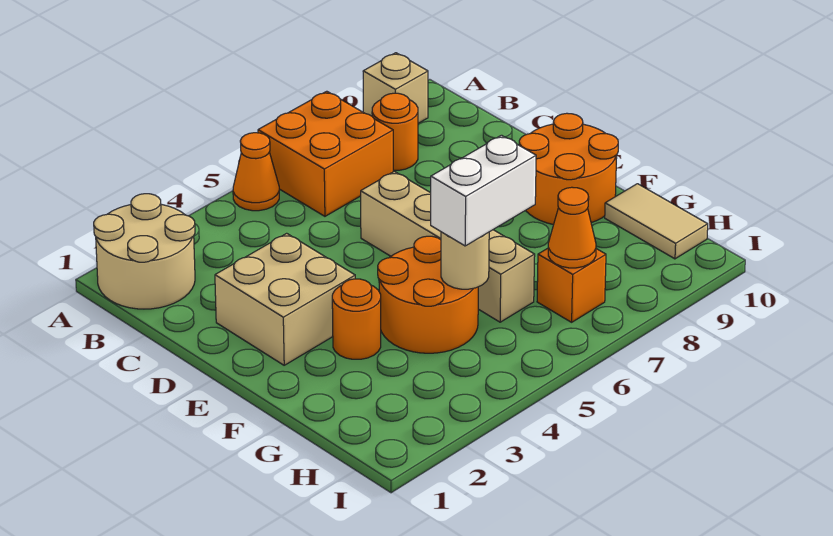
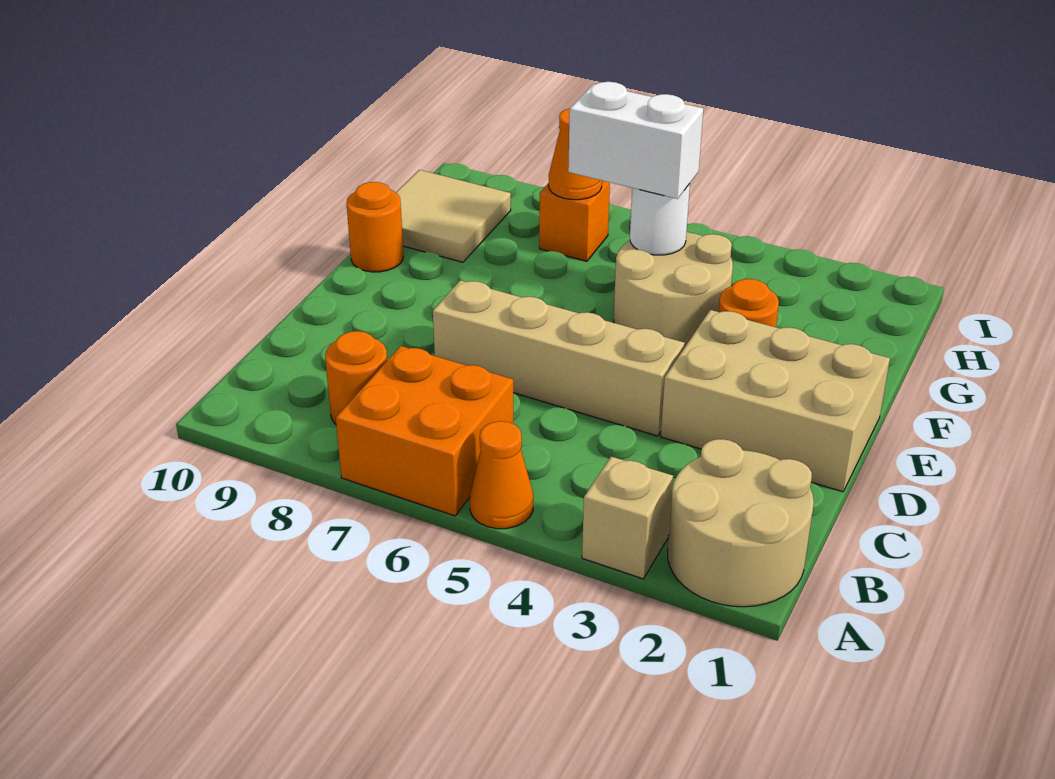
tan brick A9 level 1 -> tan brick A3 level 1
tan brick D2:E3 level 1 -> tan brick D1:E3 level 1
tan brick D6:G6 level 1 -> tan brick D4:D7 level 1
orange round brick E9:F10 level 1 -> orange round brick F10 level 1
orange round brick F4:G5 level 1 -> tan round brick F4:G5 level 1
tan round brick G5 level 2 -> white round brick G5 level 2
tan tile G10:H10 level 1 -> tan tile G9:H10 level 1

